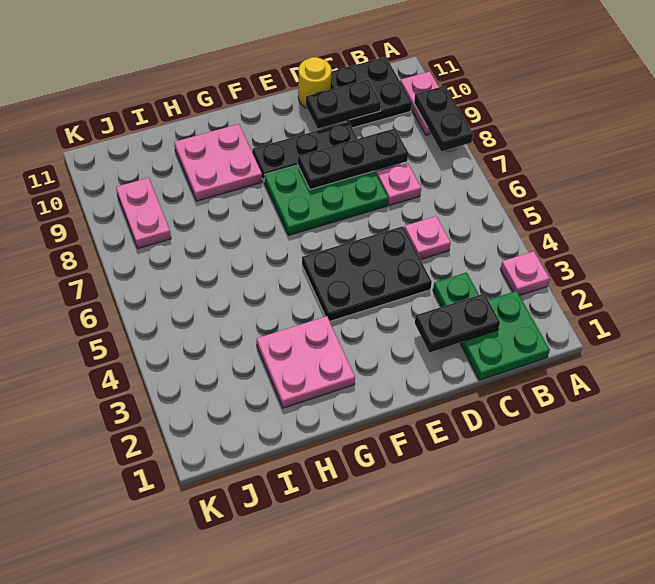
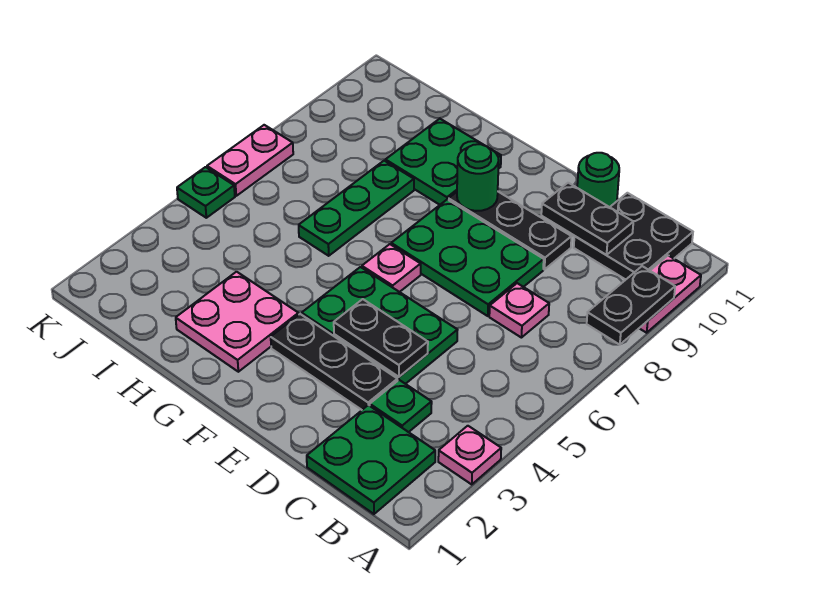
black plate C2:D2 level 2 -> black plate D4:E4 level 2
pink plate C5 level 1 -> pink plate F6 level 1
black plate C8:E8 level 2 -> black plate D3:F3 level 1
black plate D4:F5 level 1 -> green plate D4:F5 level 1
yellow round brick D11 level 1 -> green round brick D11 level 1
none -> green round brick F9 level 2
pink plate G9:H10 level 1 -> green plate G9:H10 level 1
none -> green plate H6:H8 level 1
pink plate J8:J9 level 1 -> pink plate K6:K7 level 1
none -> green plate K5 level 1

